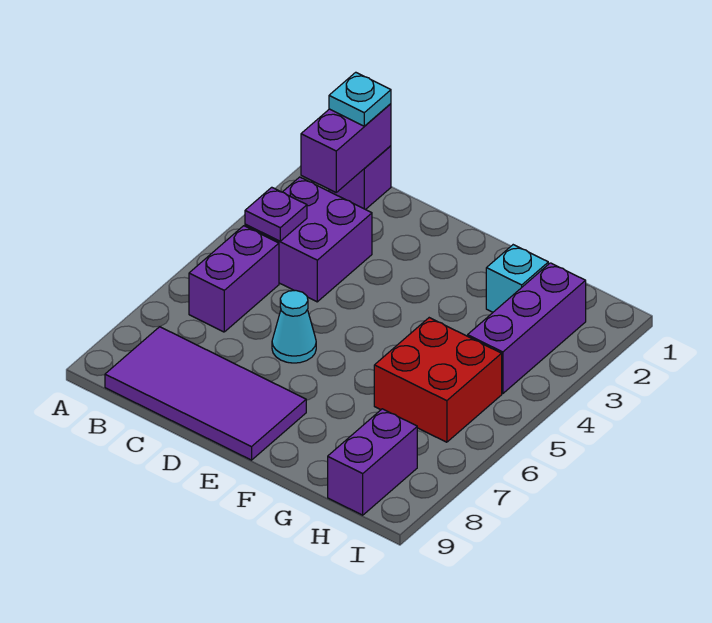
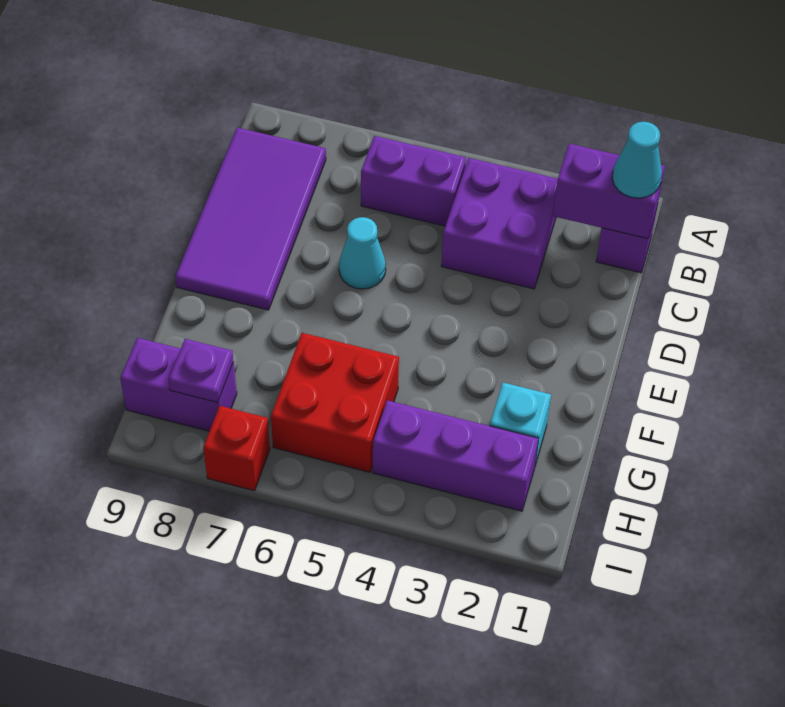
cyan plate B1 level 3 -> cyan cone B1 level 3
purple plate B4 level 2 -> purple plate H8 level 2
none -> red brick I7 level 1

